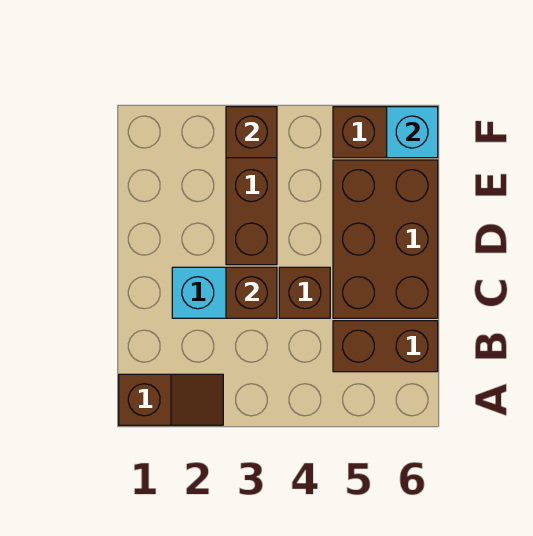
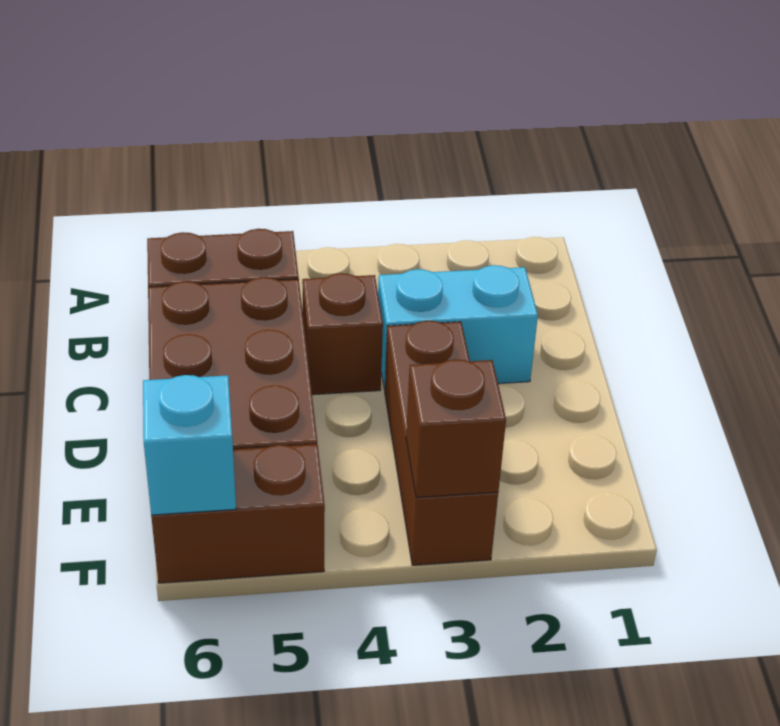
brown slope A1:A2 level 1 top 1 -> none
brown brick C3 level 2 -> none

